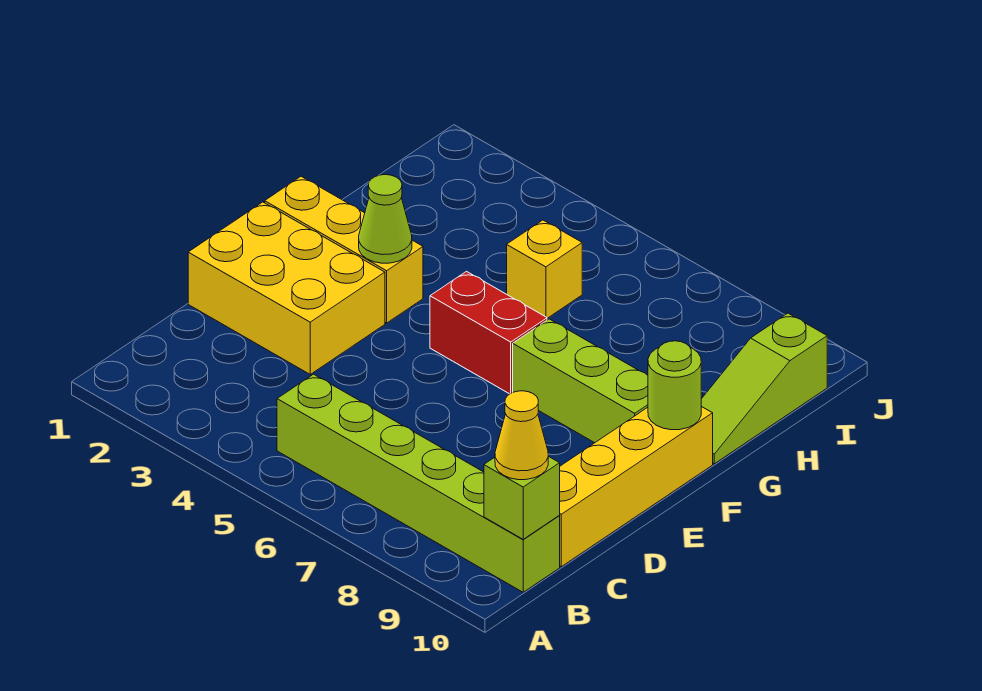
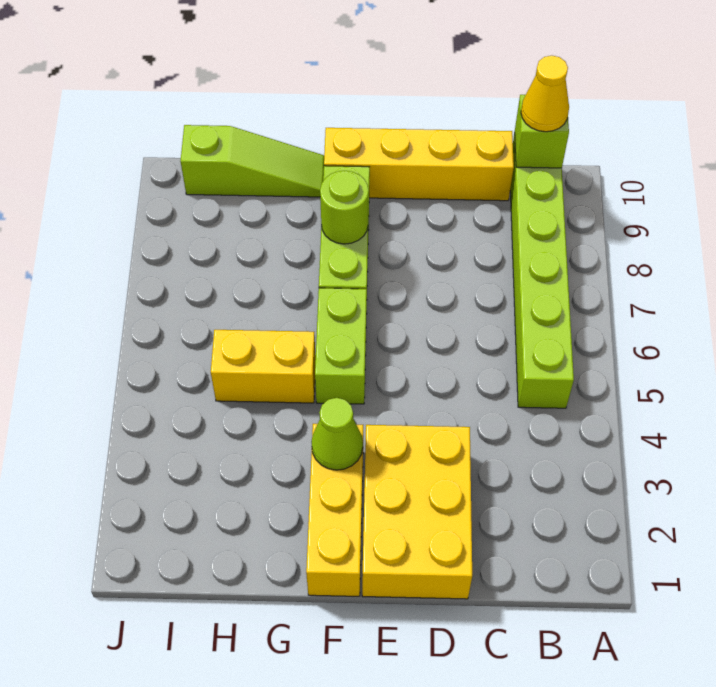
red brick F5:F6 level 1 -> lime brick F5:F6 level 1
lime round brick F10 level 2 -> lime round brick F8 level 2
yellow brick H5 level 1 -> yellow brick G5:H5 level 1

